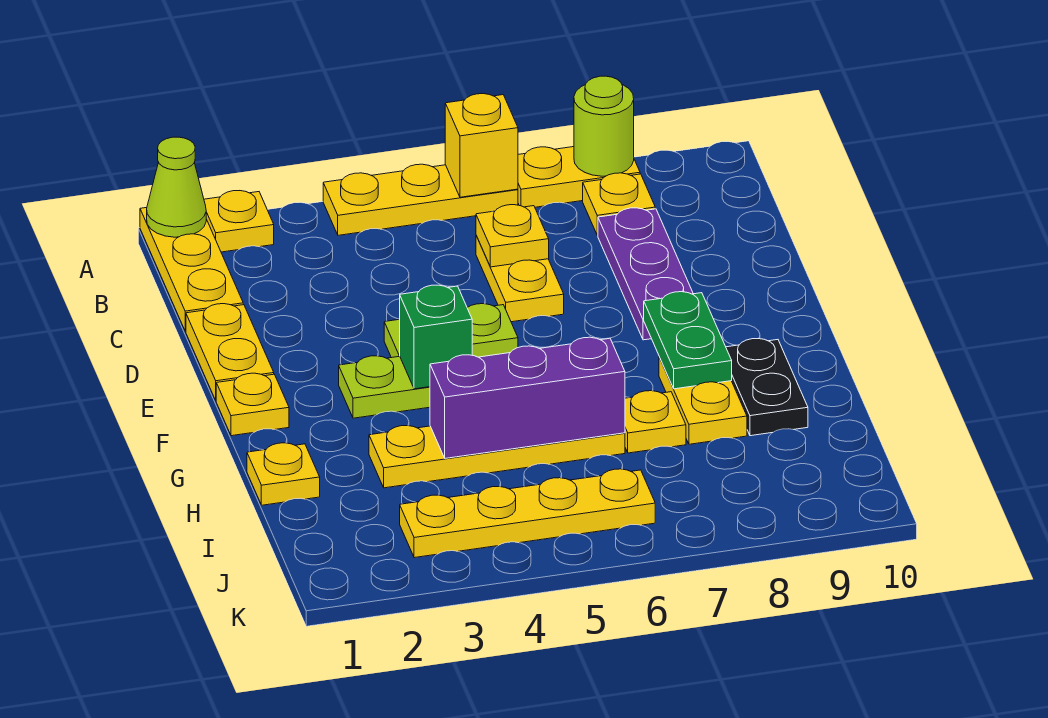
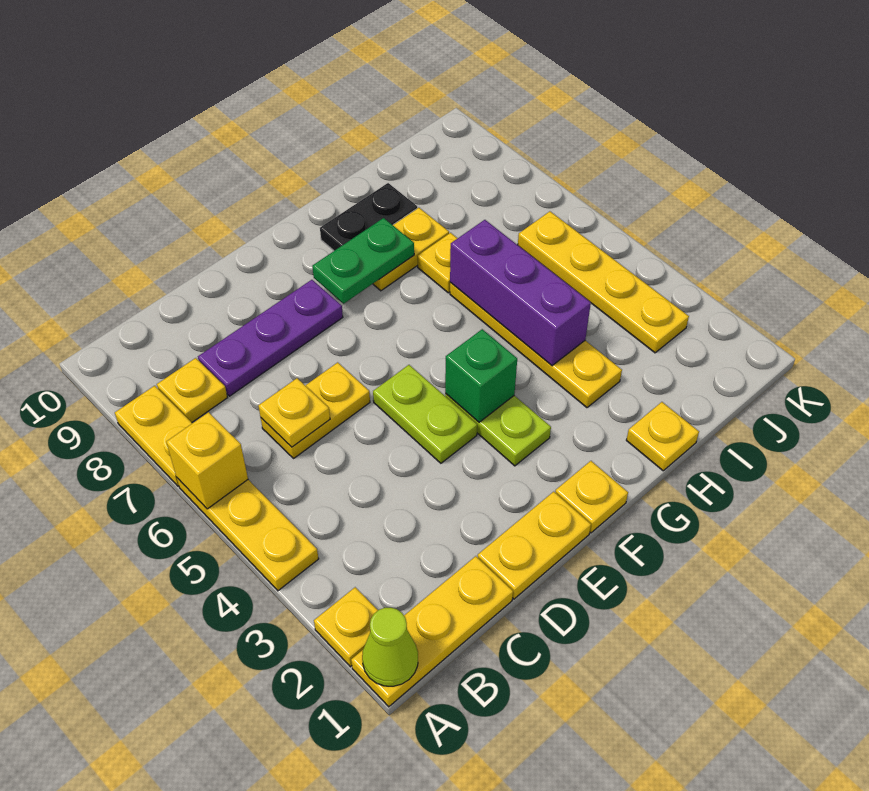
lime round brick A8 level 2 -> none

